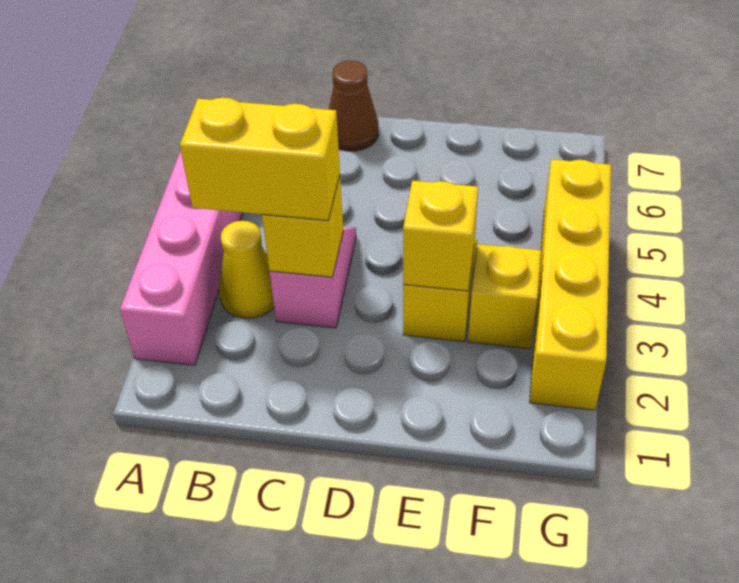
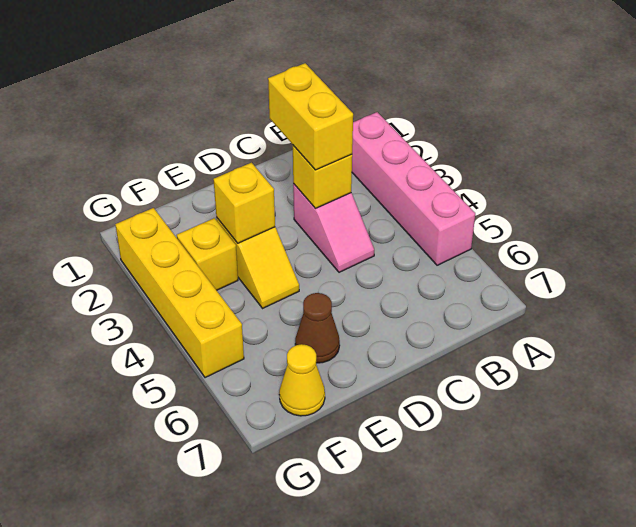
yellow cone B3 level 1 -> yellow cone F7 level 1
yellow brick B3:C3 level 3 -> yellow brick C2:C3 level 3
brown cone C7 level 1 -> brown cone E6 level 1

